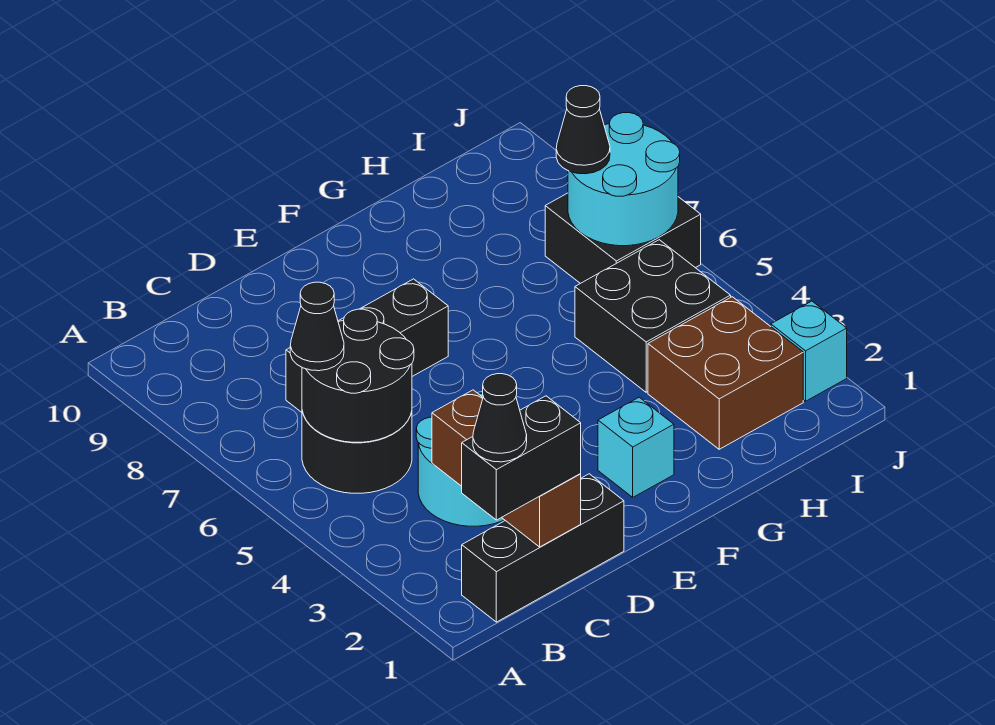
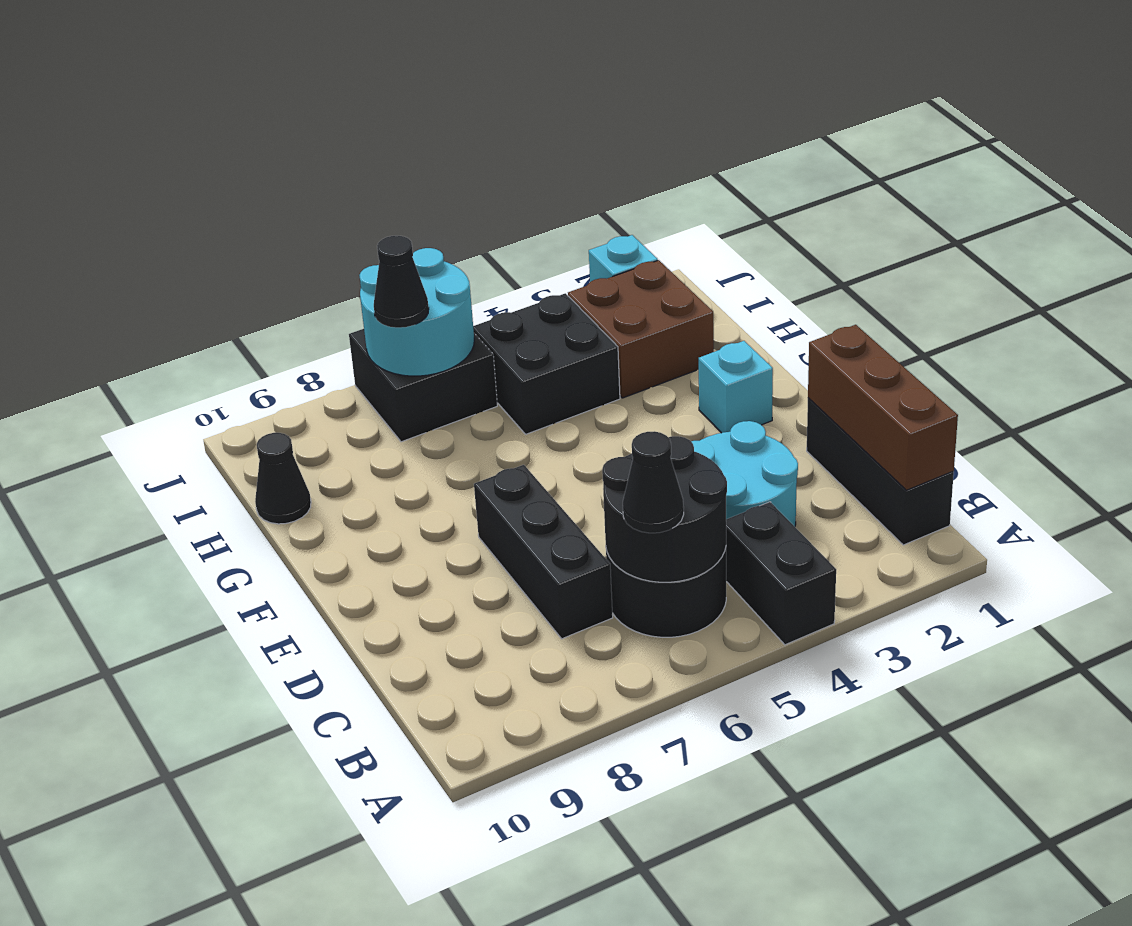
black brick B1:C1 level 3 -> black brick A4:B4 level 1
black cone B1 level 4 -> black cone H10 level 1
brown brick C1:C3 level 2 -> brown brick B1:D1 level 2

